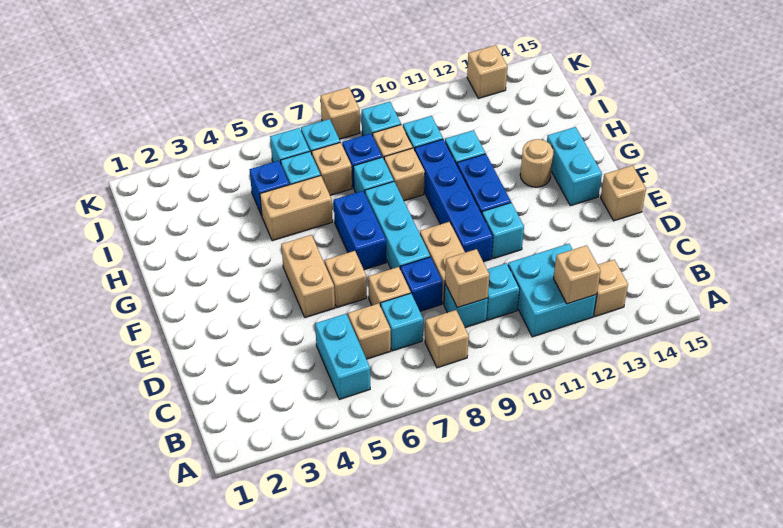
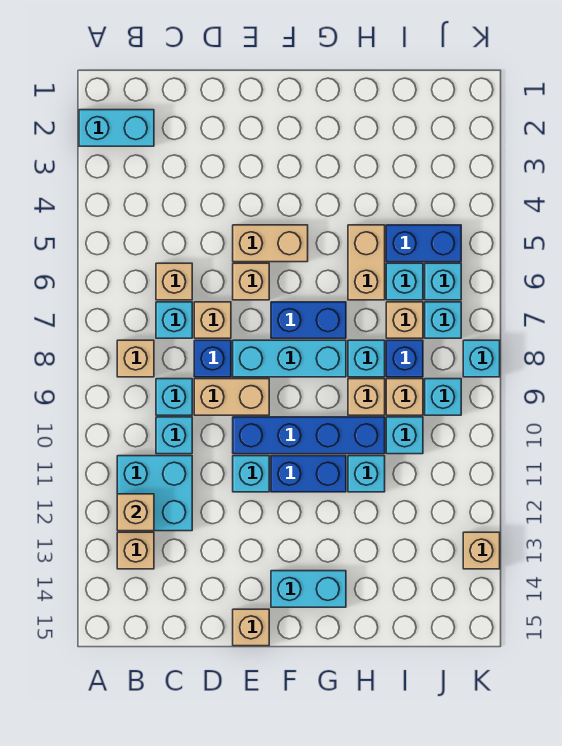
cyan brick B5:C5 level 1 -> cyan brick A2:B2 level 1
tan brick C9 level 2 -> none
tan round brick G13 level 1 -> none
blue brick I5 level 1 -> blue brick I5:J5 level 1
tan brick K8 level 1 -> cyan brick K8 level 1

